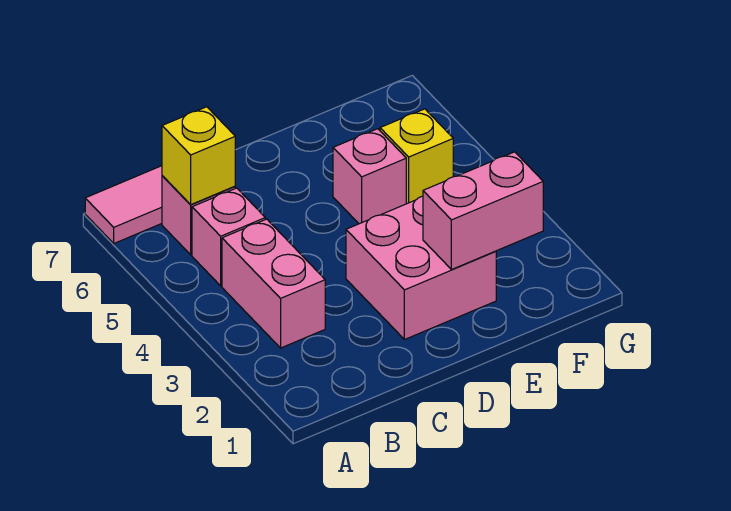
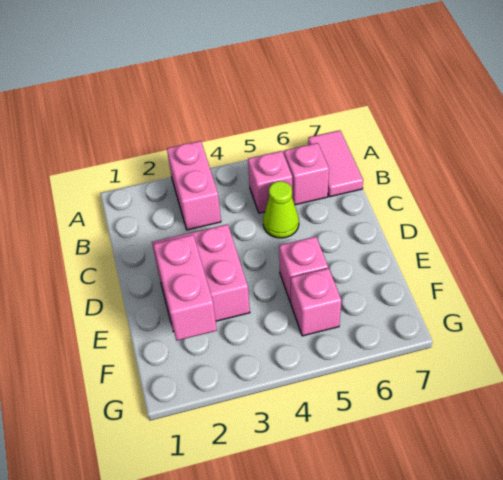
pink brick B3:B4 level 1 -> pink brick A3:B3 level 1
yellow brick B6 level 2 -> none
none -> lime cone C5 level 1
yellow brick F5 level 1 -> pink brick F5 level 1

